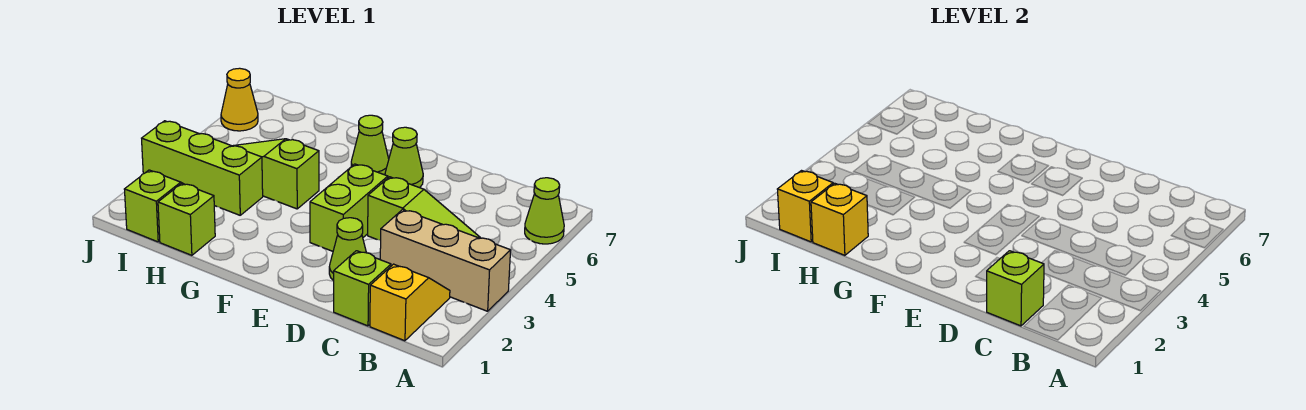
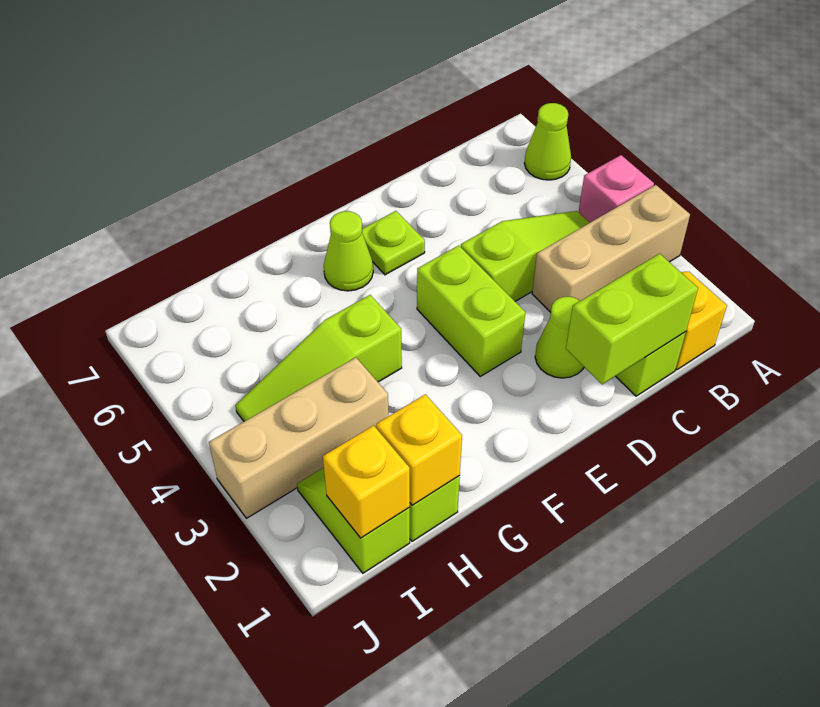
none -> pink brick A4 level 1
lime brick C1 level 2 -> lime brick C1:D1 level 2
lime cone E6 level 1 -> lime plate E6 level 1
lime brick H3:J3 level 1 -> tan brick H3:J3 level 1
yellow cone J6 level 1 -> none

